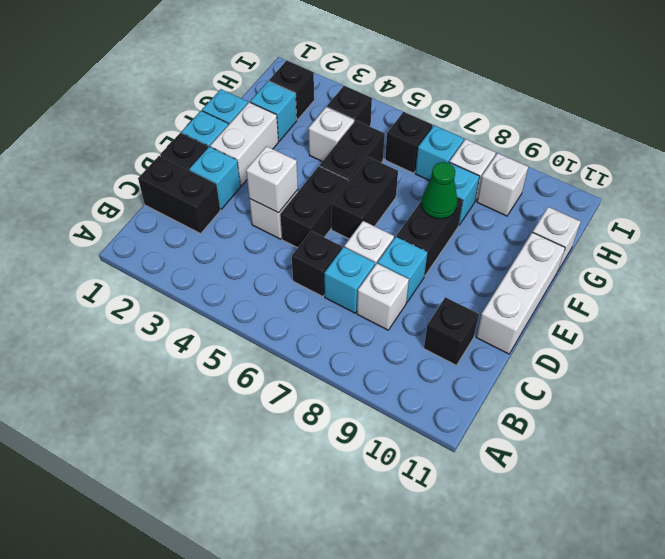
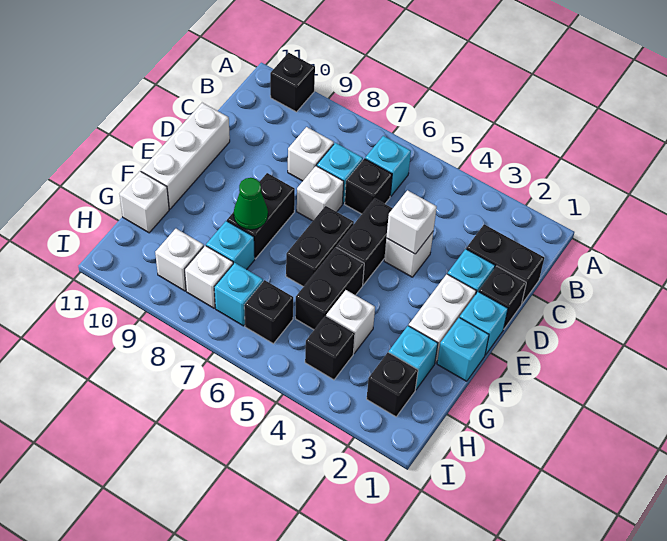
black brick C10 level 1 -> black brick A10 level 1
cyan brick D8 level 1 -> cyan brick B6 level 1

